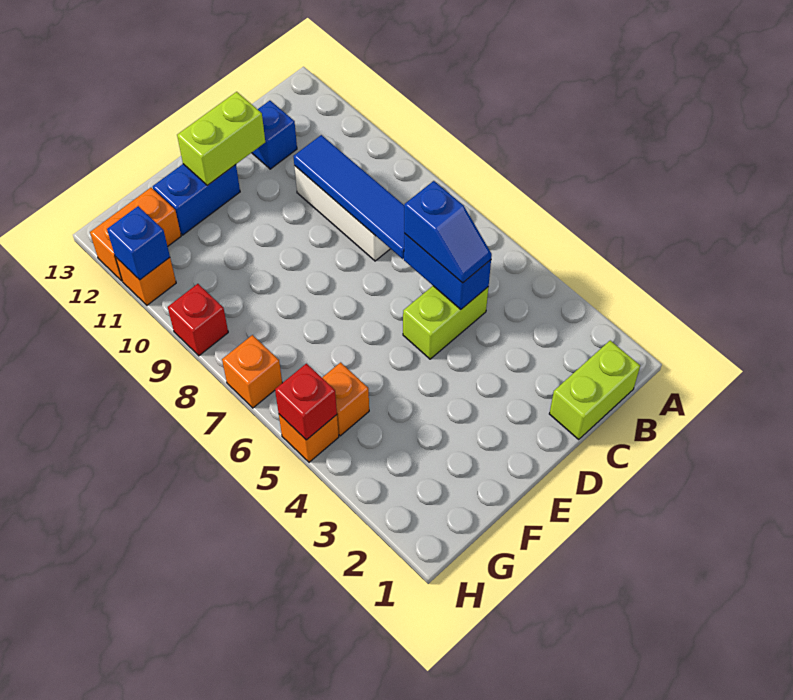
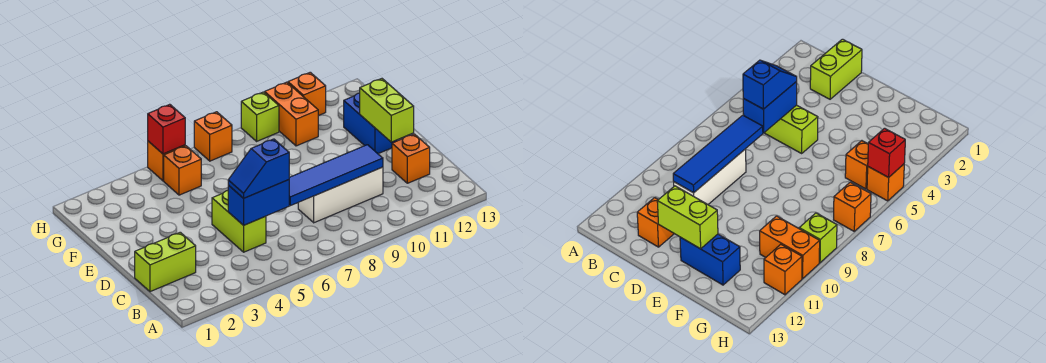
lime brick B1:C1 level 1 -> lime brick C1:C2 level 1
blue brick C12 level 1 -> orange brick C12 level 1
orange brick G12:H12 level 1 -> orange brick G10:H10 level 1
red brick H9 level 1 -> lime brick H9 level 1
blue brick H11 level 2 -> none

